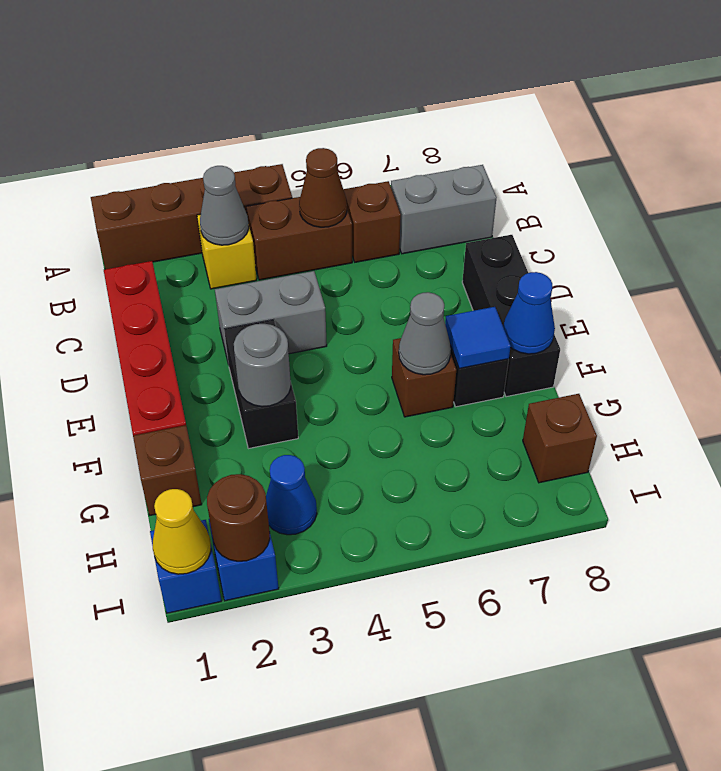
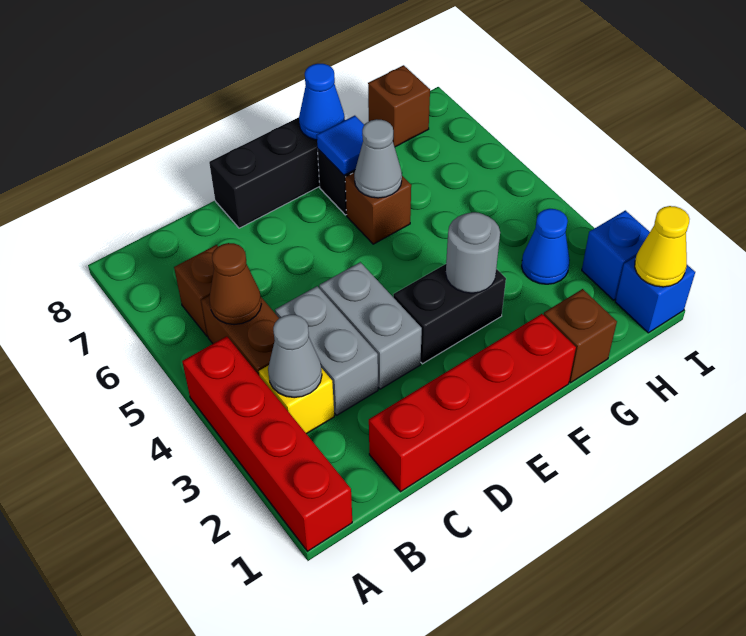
brown brick A1:A4 level 1 -> red brick A1:A4 level 1
grey brick B7:B8 level 1 -> grey brick C3:C4 level 1
brown round brick I2 level 2 -> none

